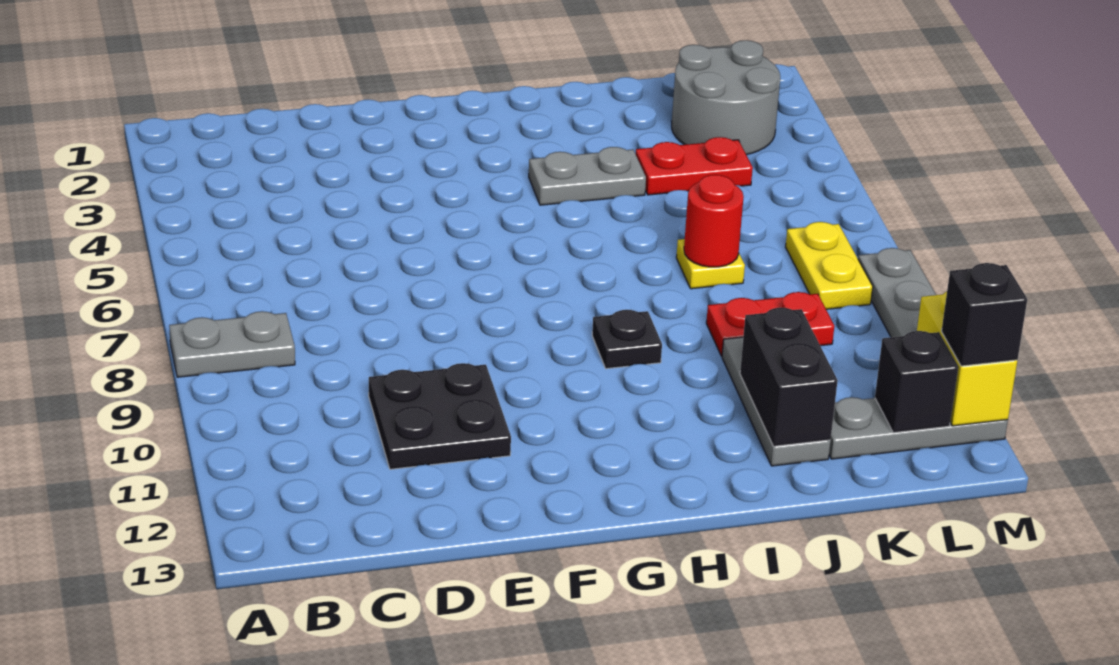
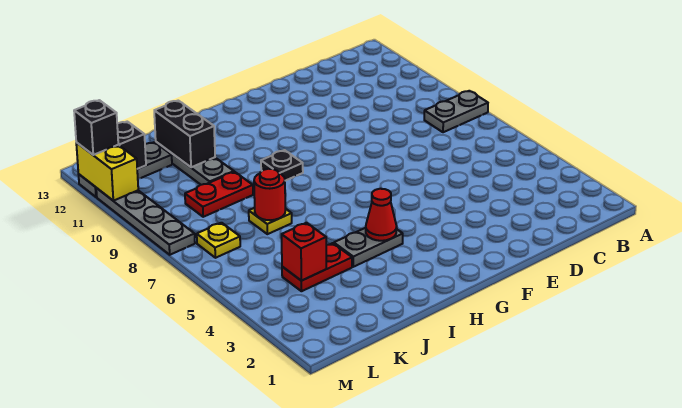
black plate D10:E11 level 1 -> none
none -> red cone H4 level 2
grey round brick K2:L3 level 1 -> none
none -> red brick K4 level 2
yellow plate L7:L8 level 1 -> yellow plate L7 level 1

